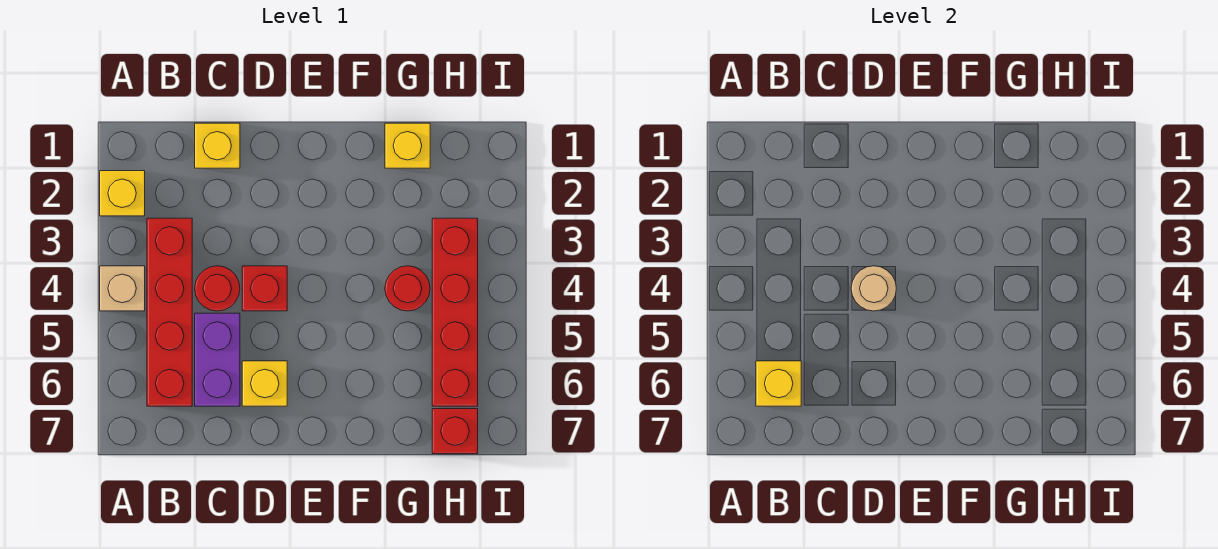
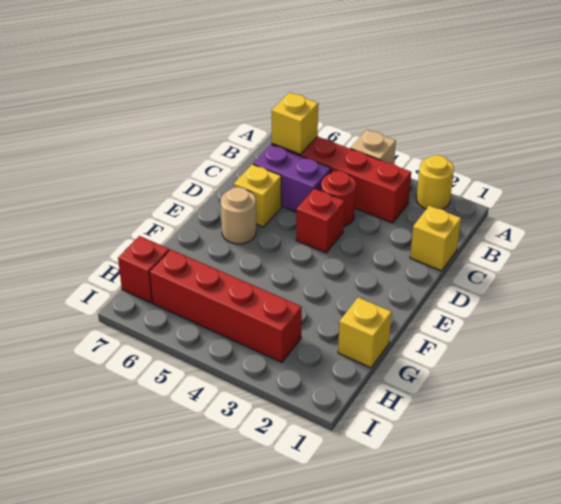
yellow brick A2 level 1 -> yellow round brick A2 level 1
tan round brick D4 level 2 -> tan round brick E6 level 1
red round brick G4 level 1 -> none

